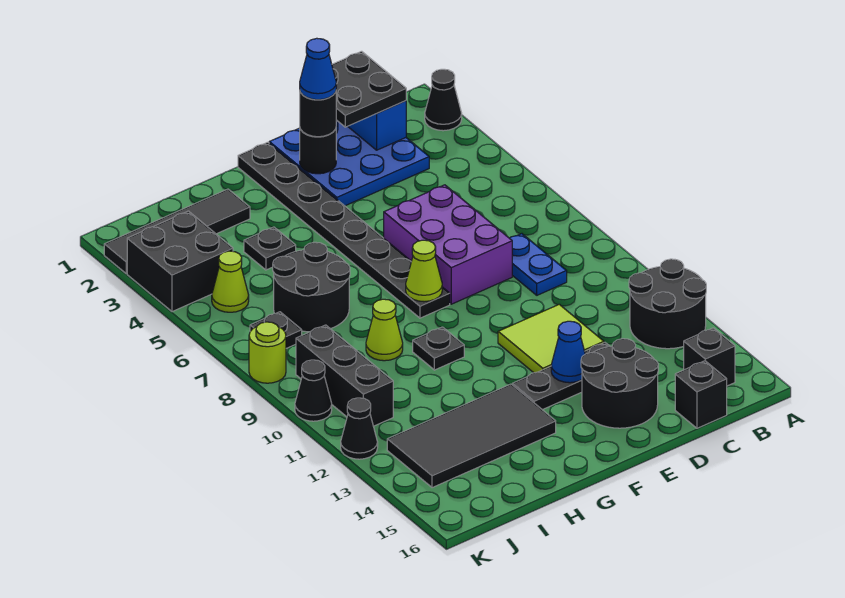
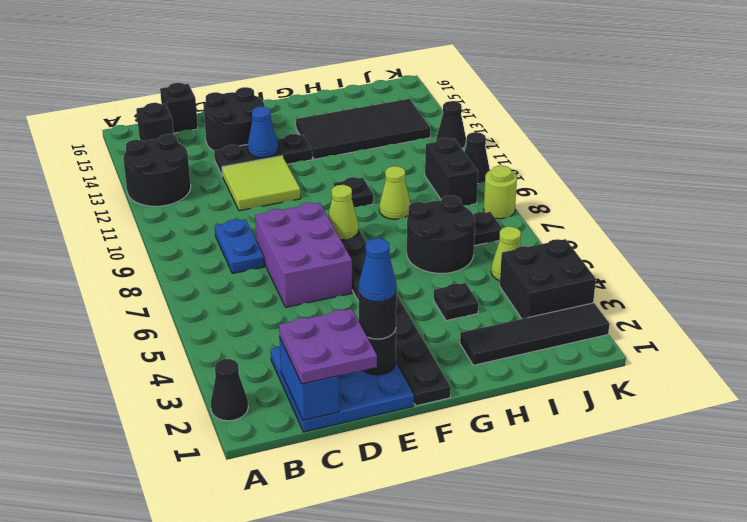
black plate C1:D2 level 3 -> purple plate C1:D2 level 3
black brick J9:J11 level 1 -> black brick J9:J10 level 1

